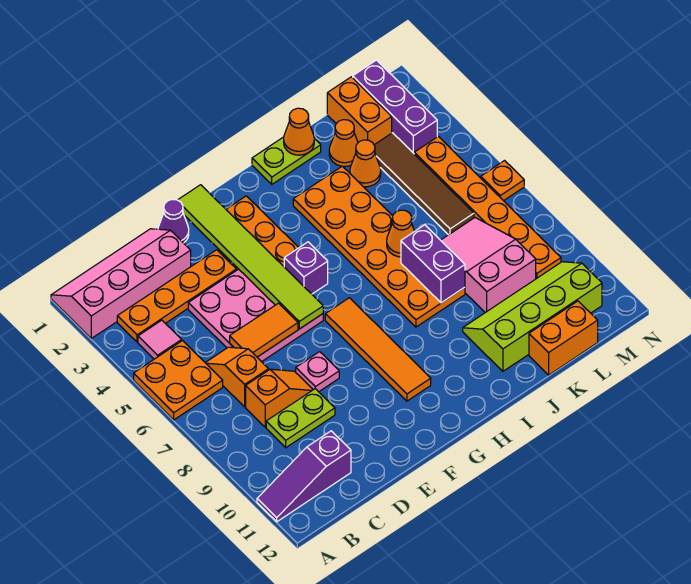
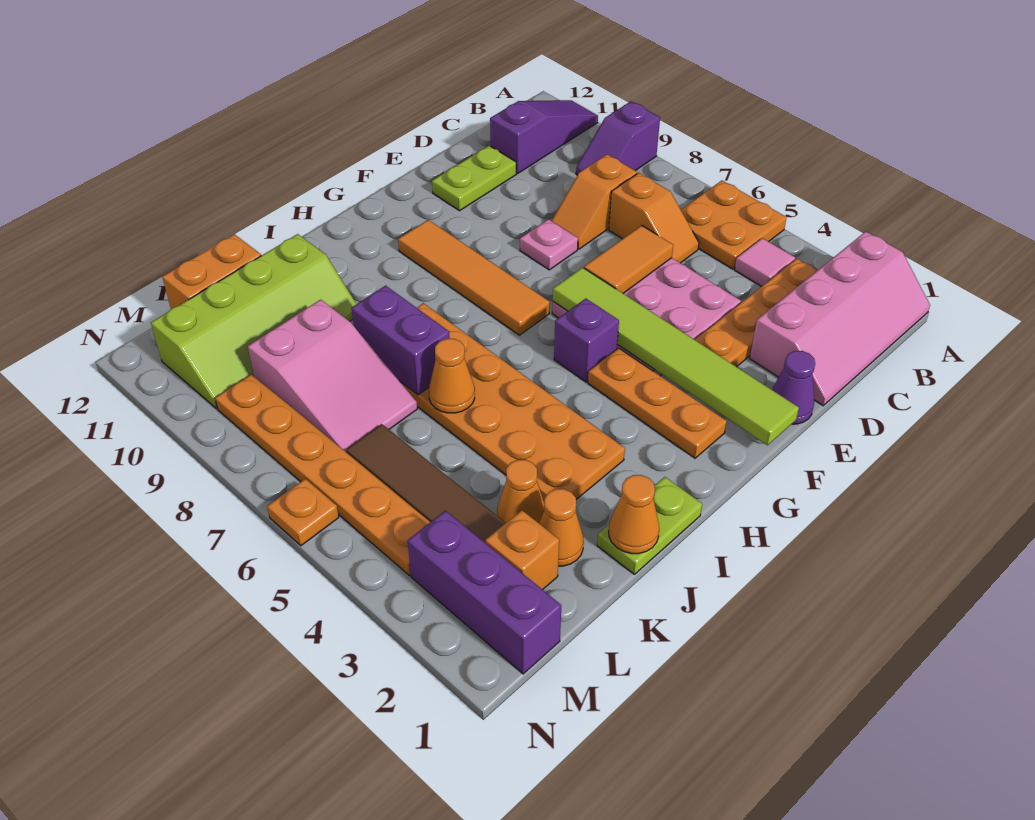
none -> purple slope A9:B9 level 1 top A
lime plate C9:D9 level 1 -> lime plate D11:E11 level 1
orange brick L1:L2 level 1 -> orange brick L2 level 1

